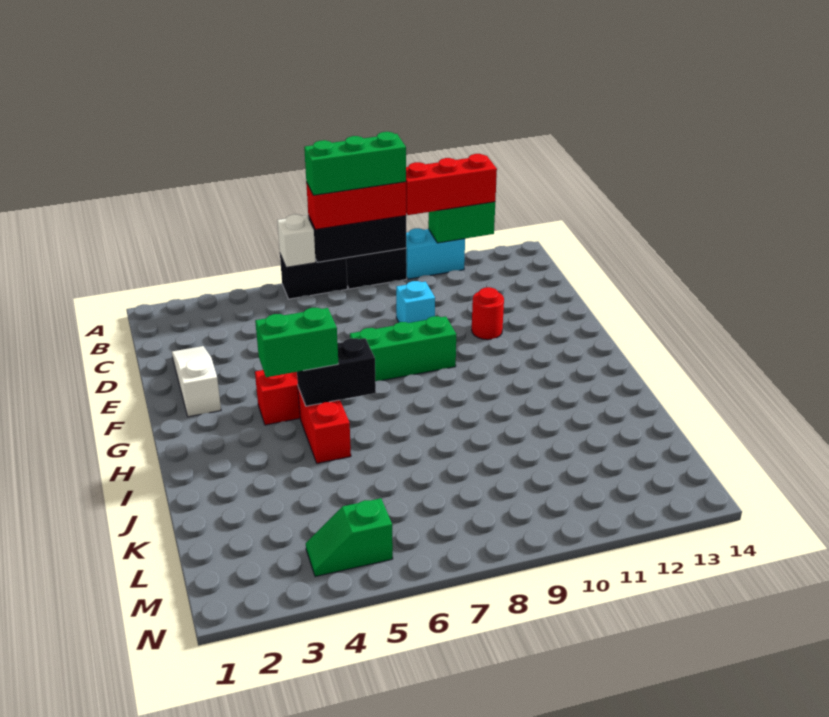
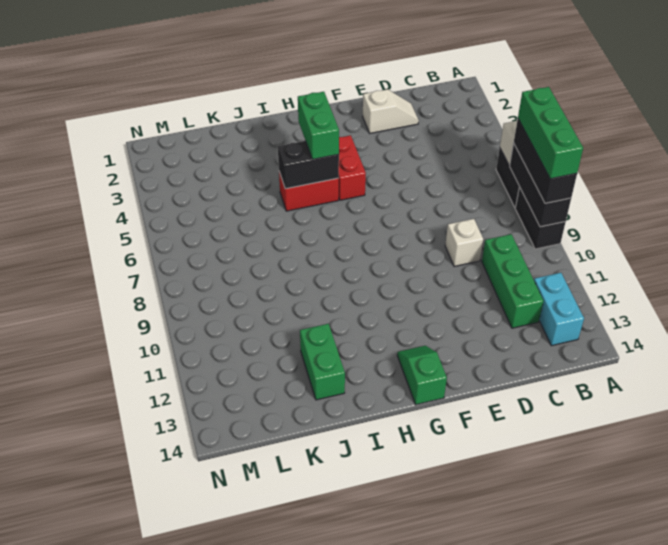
red brick A7:A9 level 3 -> black brick A7:A9 level 3
cyan brick A10:A11 level 1 -> cyan brick B12:B13 level 1
red brick A10:A12 level 3 -> none
green brick A11:A12 level 2 -> green brick J12:J13 level 1
white slope D2:F2 level 1 top F -> white slope D2:E2 level 1 top E
cyan brick D9 level 1 -> white brick D9 level 1
red round brick E11 level 1 -> none
green brick F7:F9 level 1 -> green brick C10:C12 level 1
black brick H5:H6 level 2 -> black brick H5:I5 level 2
green slope M4:M5 level 1 top 5 -> green slope G13:G14 level 1 top 14

